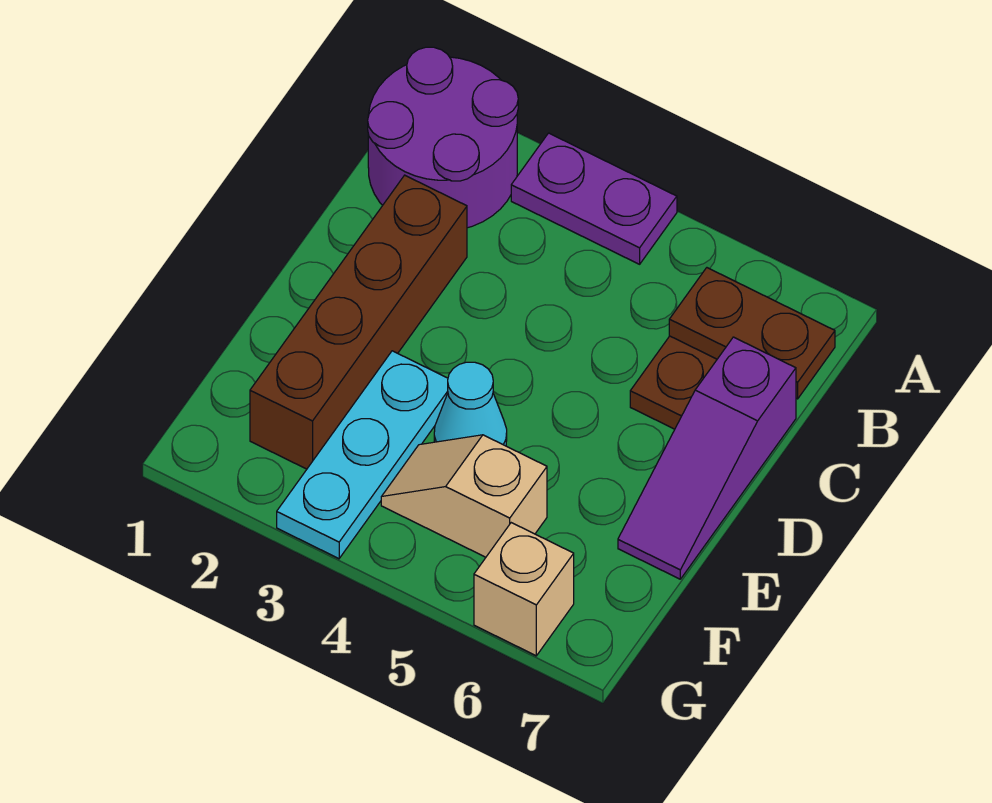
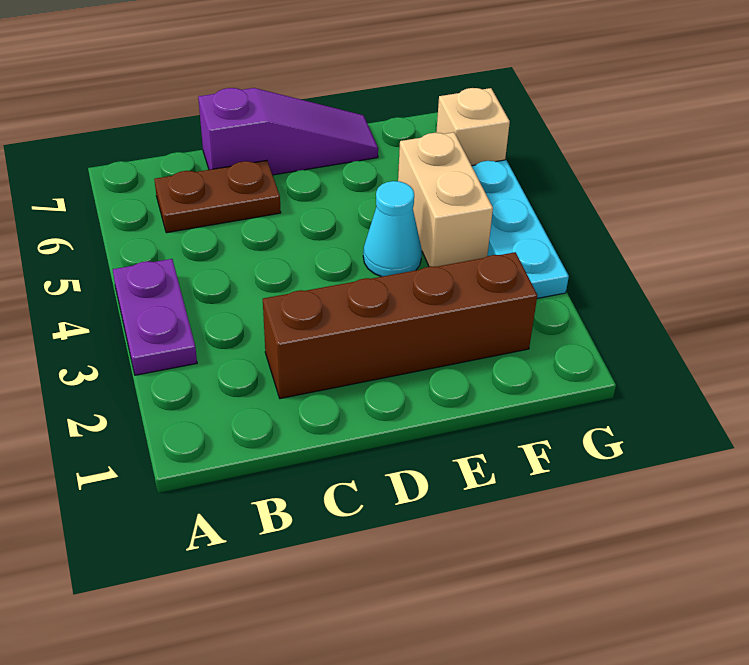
purple round brick A1:B2 level 1 -> none
brown plate B6:B7 level 2 -> none
cyan plate E3:G3 level 1 -> cyan plate G3:G5 level 1
tan slope F4:F5 level 1 top 5 -> tan brick F4:F5 level 1

